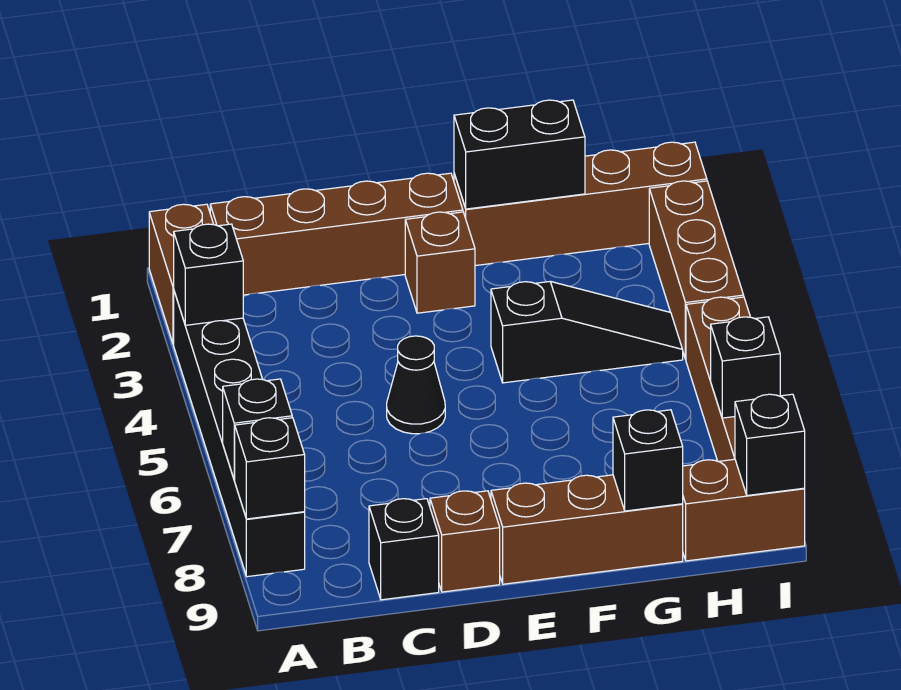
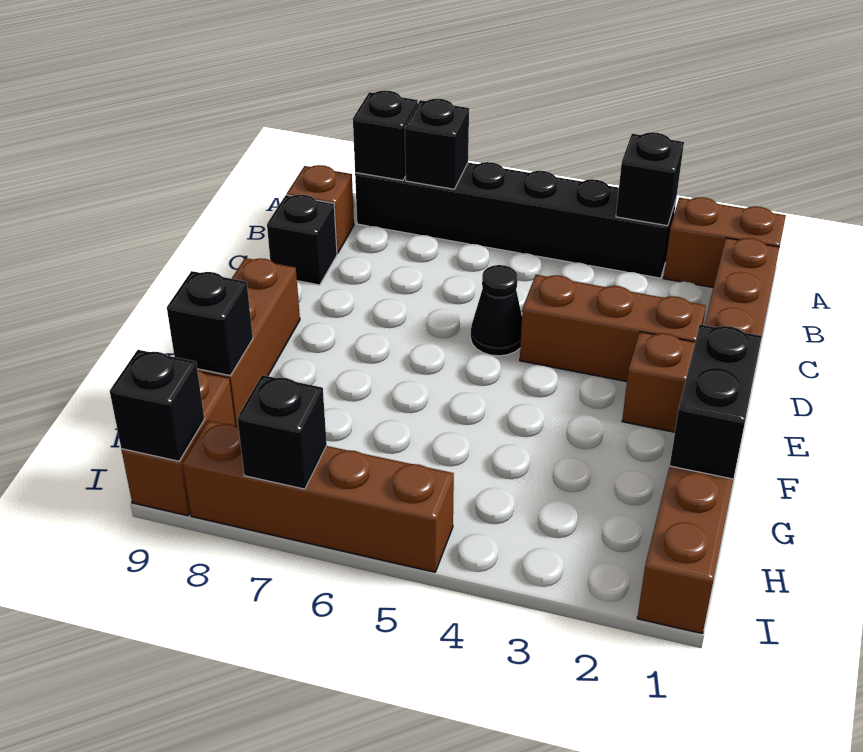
brown brick D9 level 1 -> brown brick B9 level 1
black slope F4:H4 level 1 top F -> none
brown brick I2:I4 level 1 -> brown brick D2:D4 level 1

